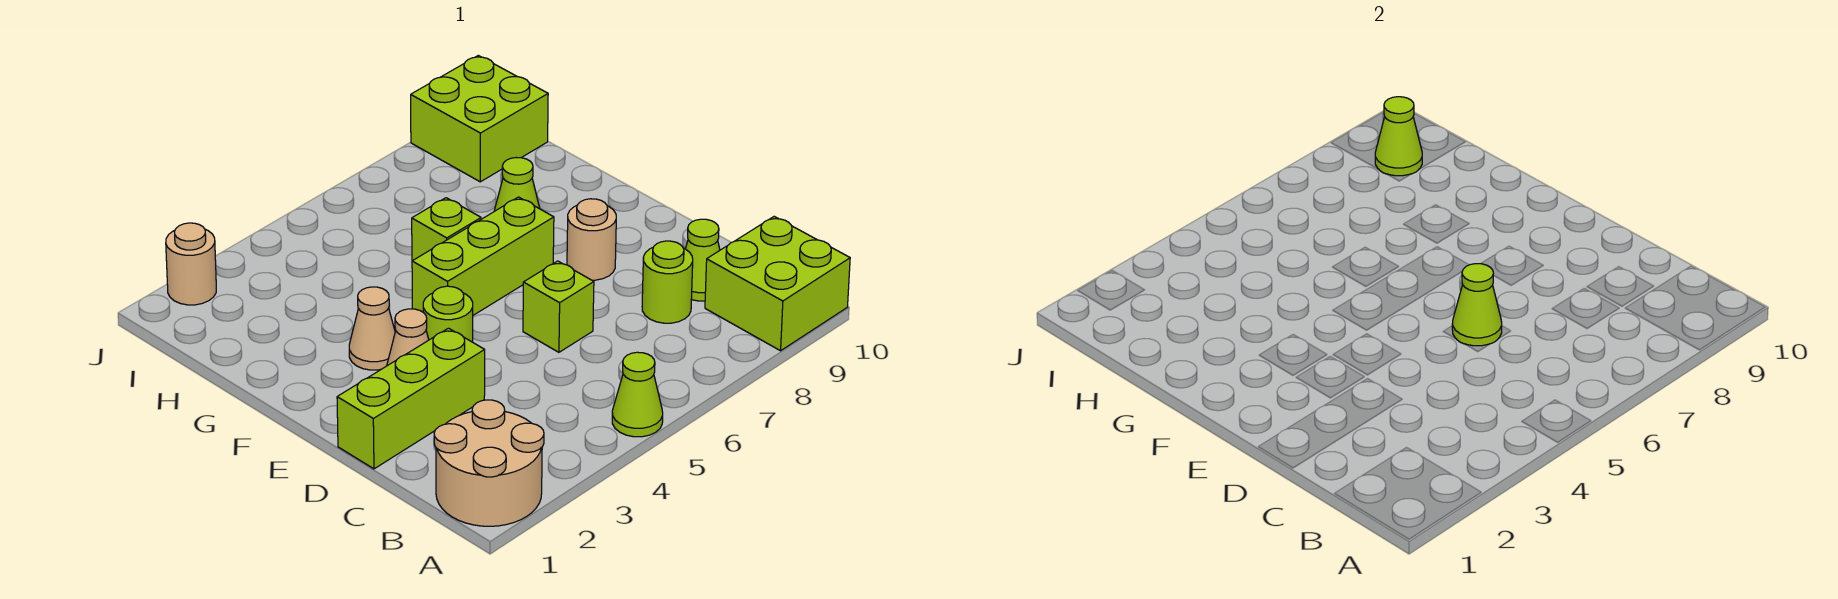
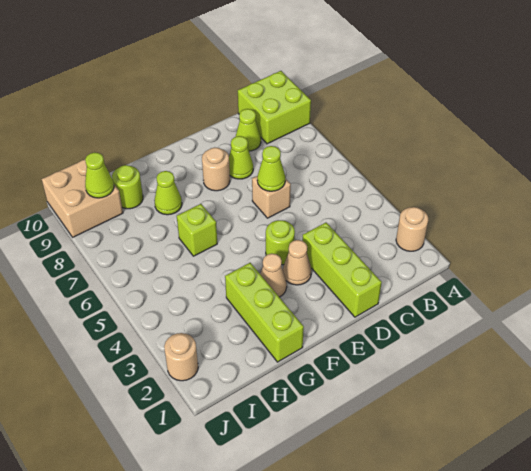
tan round brick A1:B2 level 1 -> tan round brick A2 level 1
lime cone A5 level 1 -> lime cone D8 level 1
lime round brick C8 level 1 -> lime round brick H9 level 1
lime brick D6 level 1 -> tan brick D6 level 1
lime brick F5:F7 level 1 -> lime brick G1:G3 level 1
lime brick I9:J10 level 1 -> tan brick I9:J10 level 1

